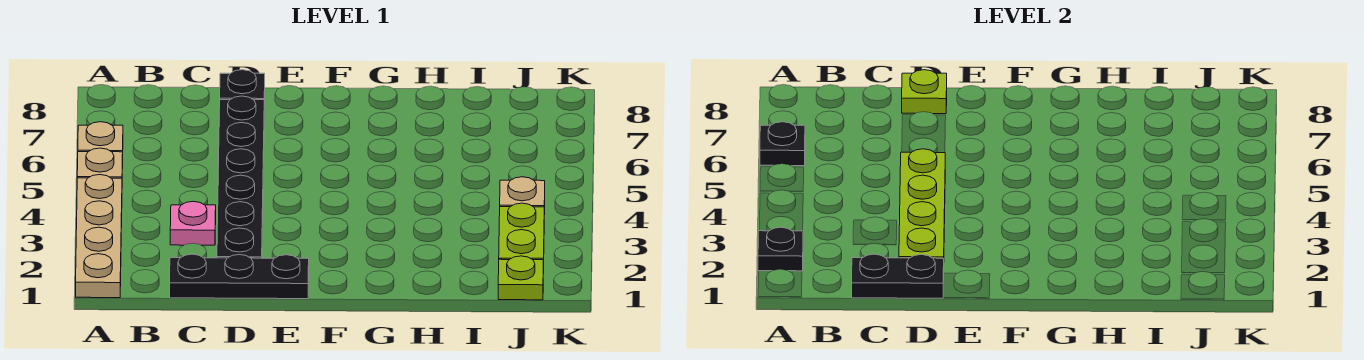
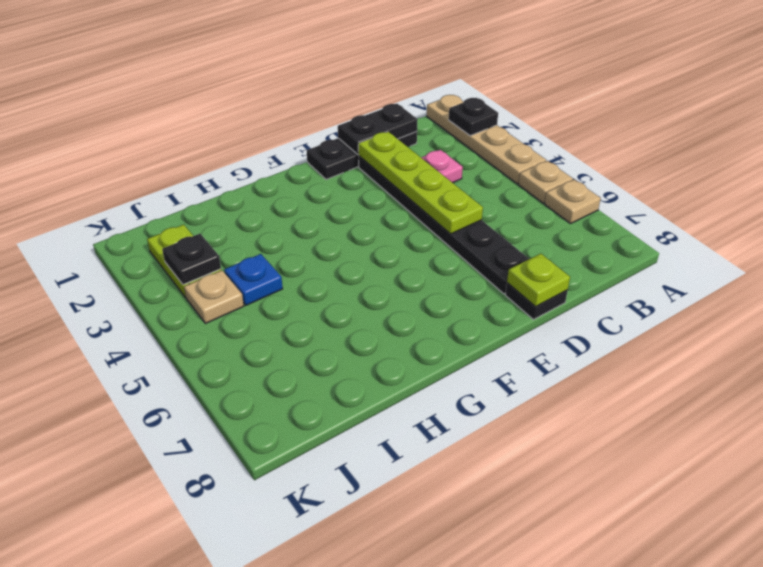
black plate A6 level 2 -> black plate J3 level 2
none -> blue plate I4 level 1
lime plate J1 level 1 -> none

